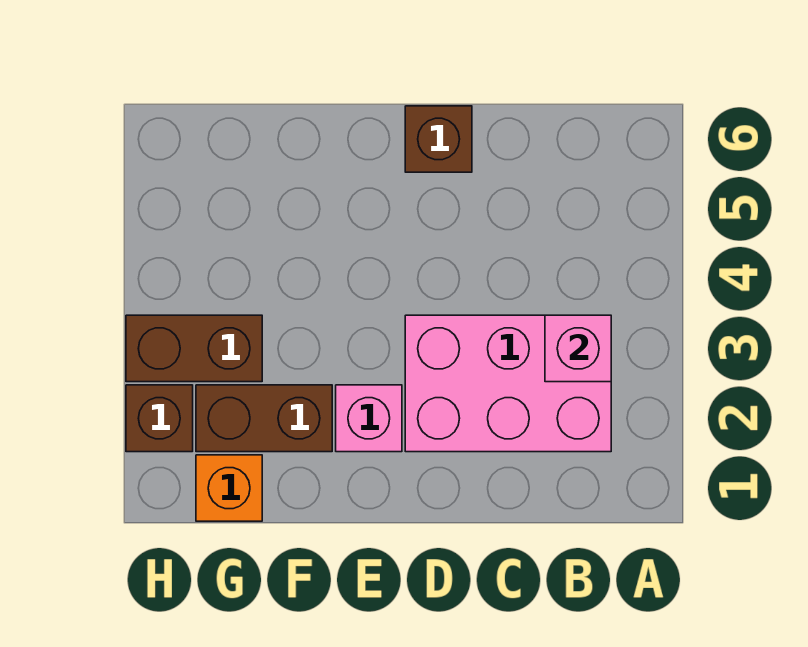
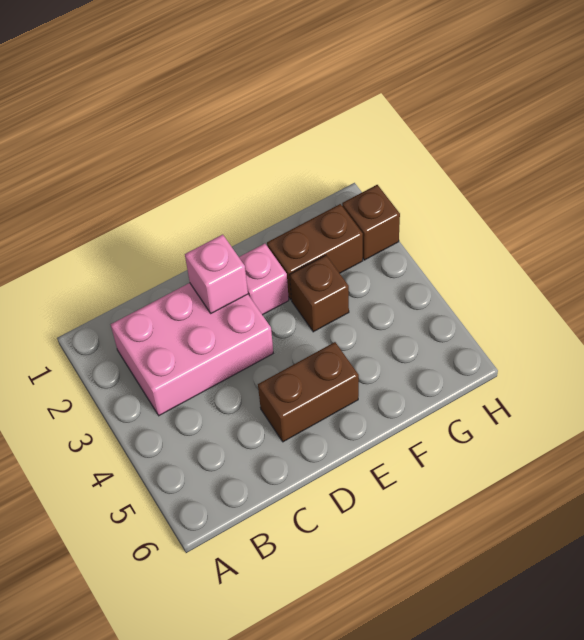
pink brick B3 level 2 -> pink brick D2 level 2
brown brick D6 level 1 -> brown brick F3 level 1
orange brick G1 level 1 -> none
brown brick G3:H3 level 1 -> brown brick D5:E5 level 1

